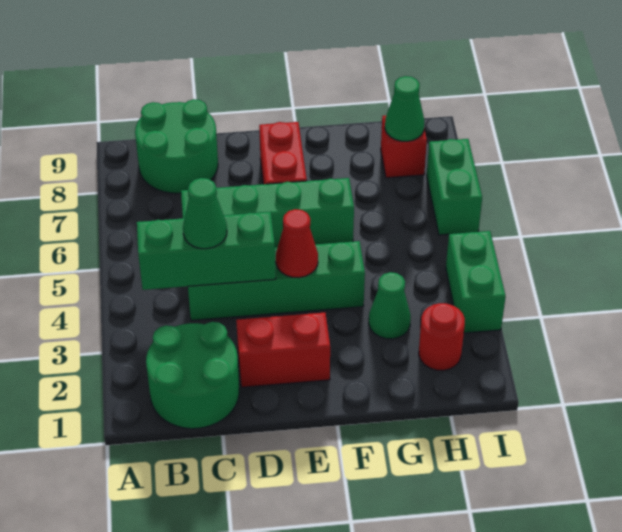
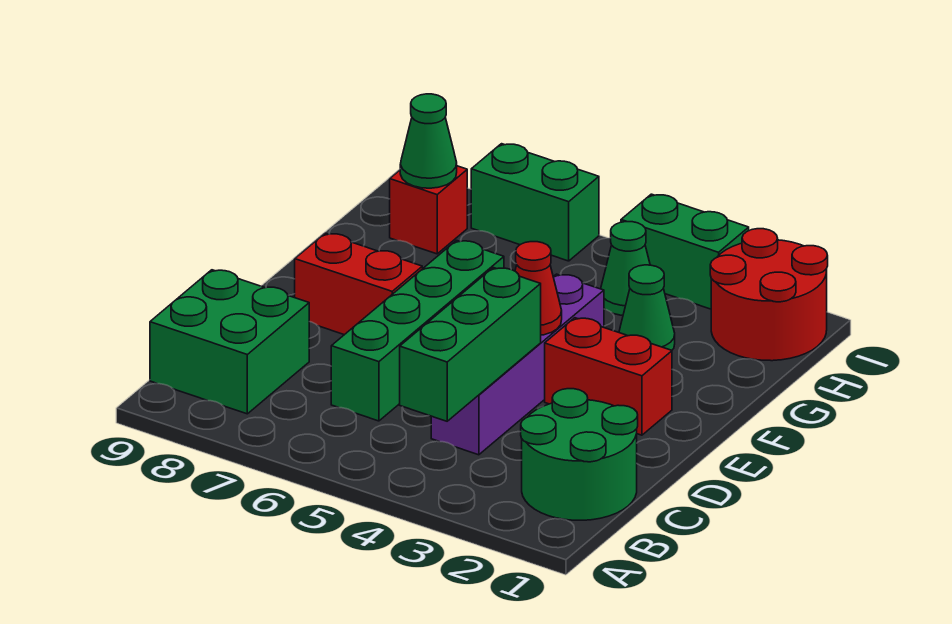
green round brick B8:C9 level 1 -> green brick B8:C9 level 1
green brick C4:F4 level 1 -> purple brick C4:F4 level 1
green cone C4 level 3 -> green cone H4 level 1
red brick D2:E2 level 1 -> red brick E2:E3 level 1
red round brick H2 level 1 -> red round brick H1:I2 level 1

